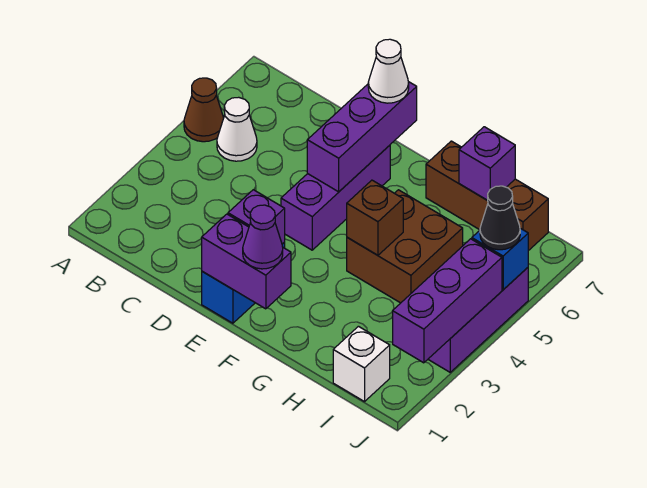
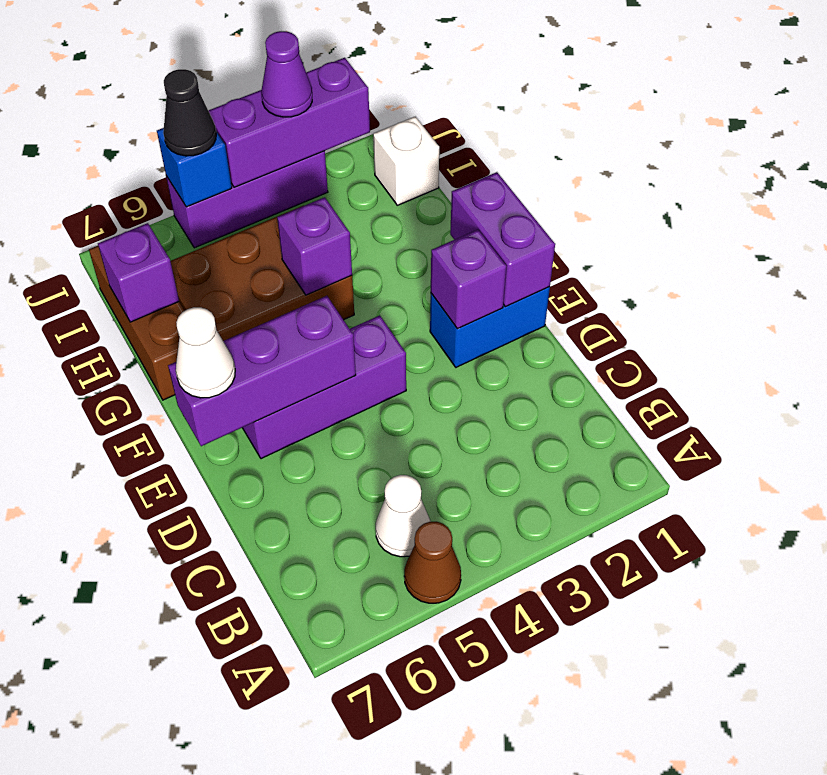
purple cone F1 level 3 -> purple cone J3 level 3
brown brick G4:H5 level 1 -> brown brick G4:H6 level 1
brown brick G4 level 2 -> purple brick G4 level 2

